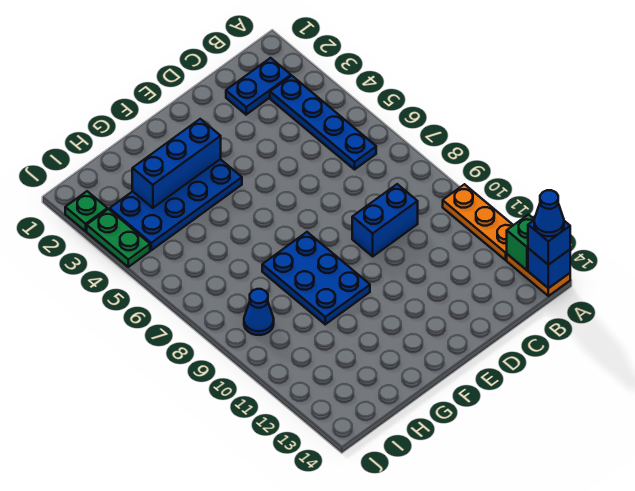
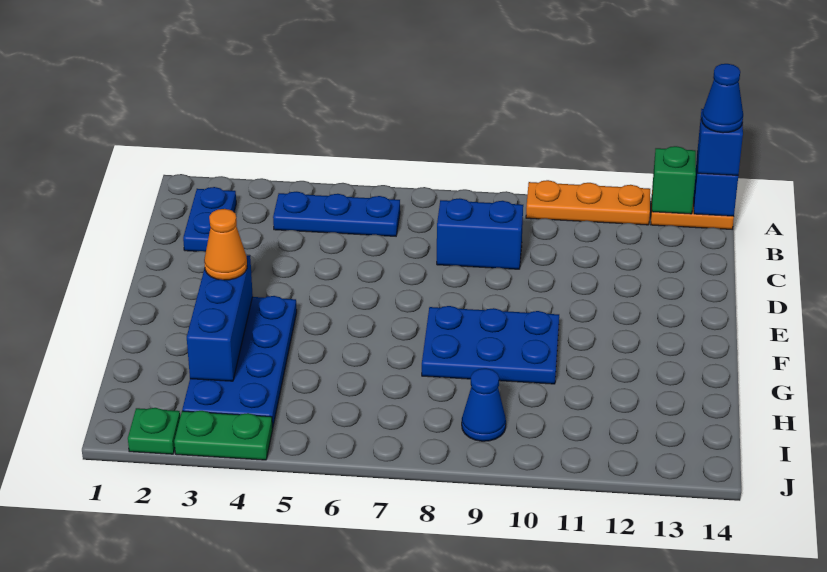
blue plate B3:B6 level 1 -> blue plate B4:B6 level 1
blue brick C9:D9 level 1 -> blue brick C8:C9 level 1
none -> orange cone F3 level 3

